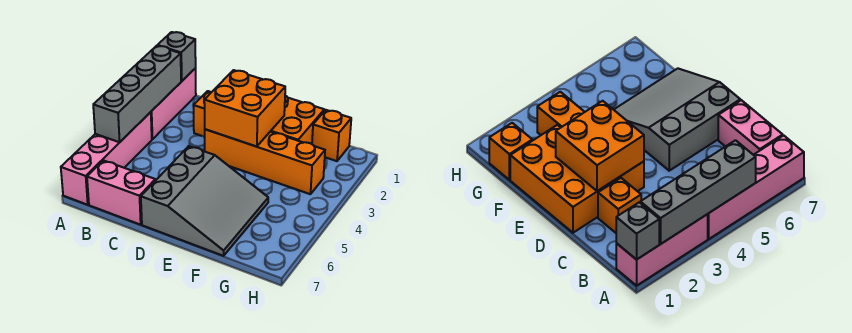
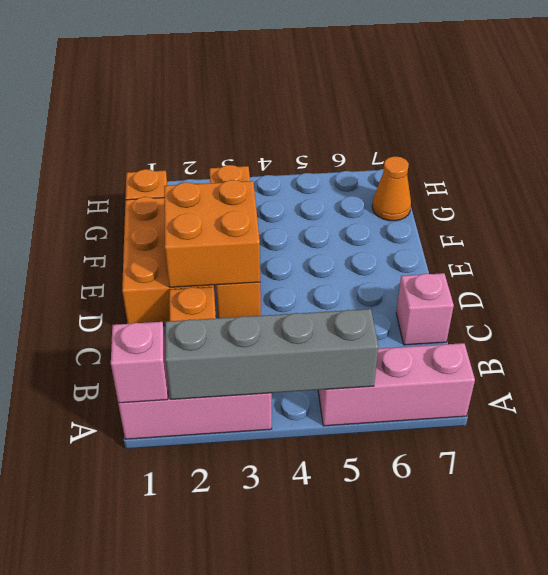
grey brick A1 level 2 -> pink brick A1 level 2
pink brick A4:A7 level 1 -> pink brick A5:A7 level 1
pink brick B7:C7 level 1 -> pink brick C7 level 1
grey slope D5:F7 level 1 top D -> none
none -> orange cone G7 level 1

